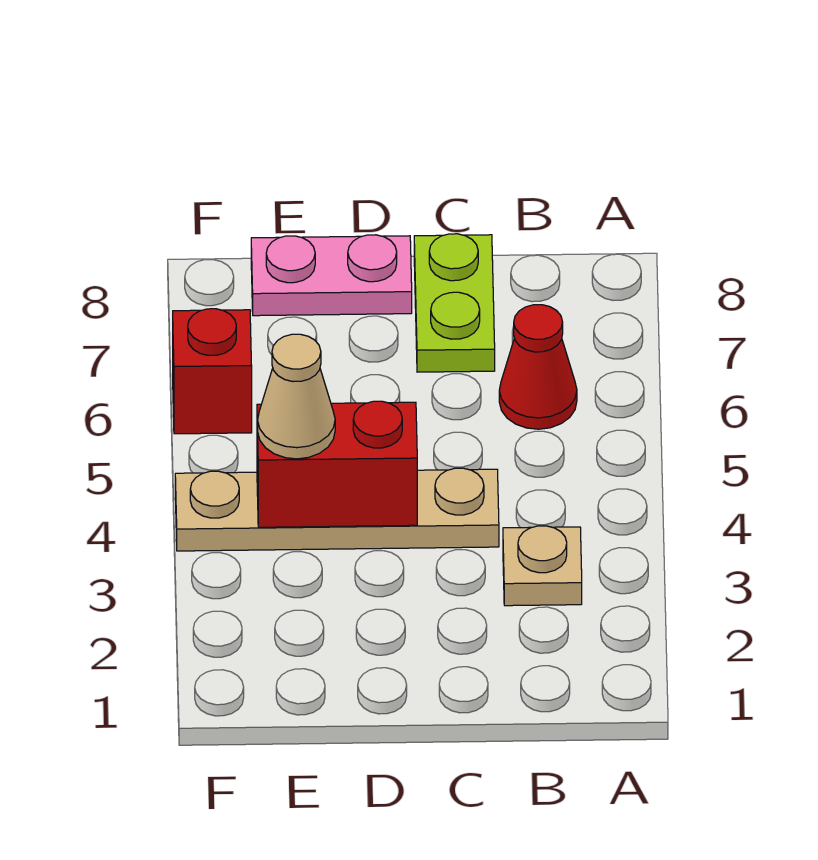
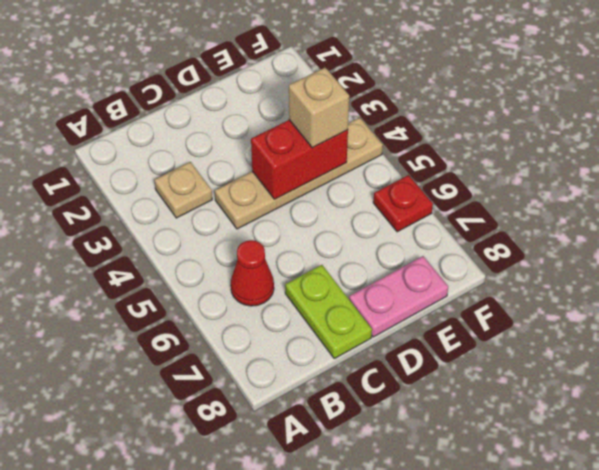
tan cone E4 level 3 -> tan brick E4 level 3
red brick F6 level 1 -> red plate F6 level 1

